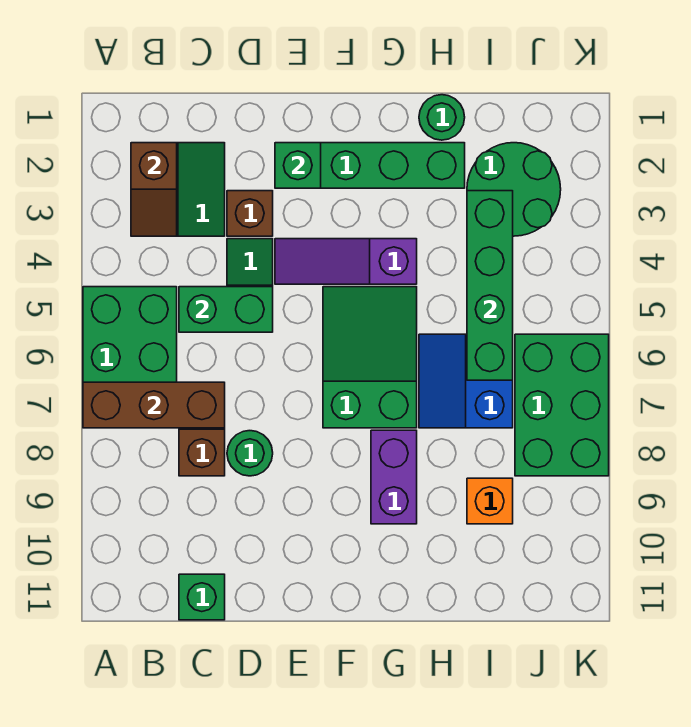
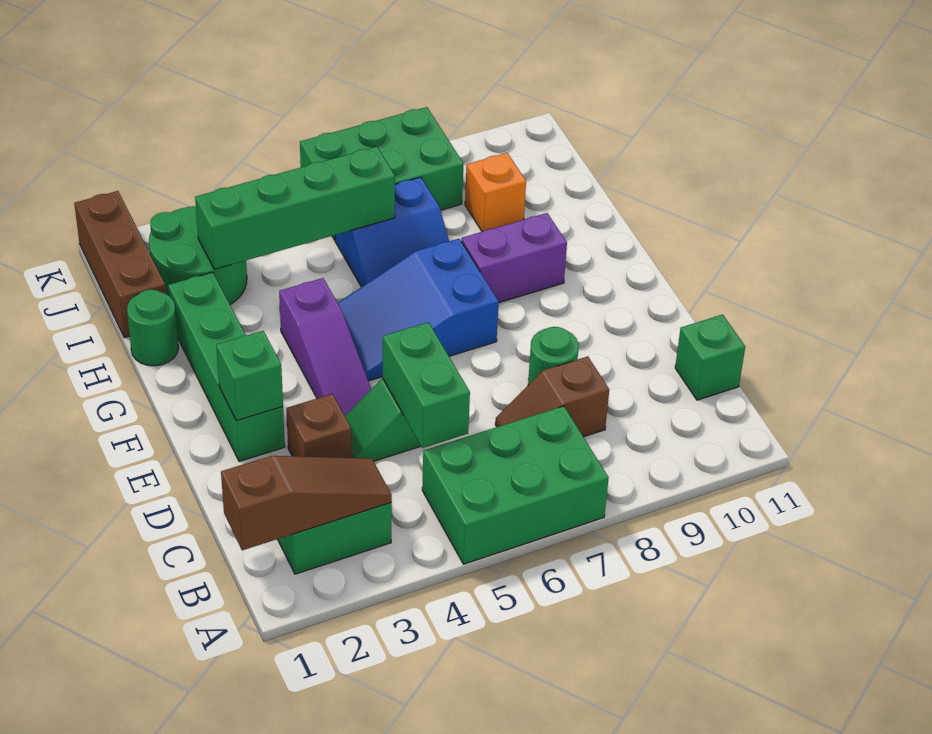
brown brick A7:C7 level 2 -> brown brick I1:K1 level 1
brown slope B2:B3 level 2 top 2 -> brown slope B1:B3 level 2 top 1
green slope F5:G7 level 1 top 7 -> blue slope F5:G7 level 1 top 7

